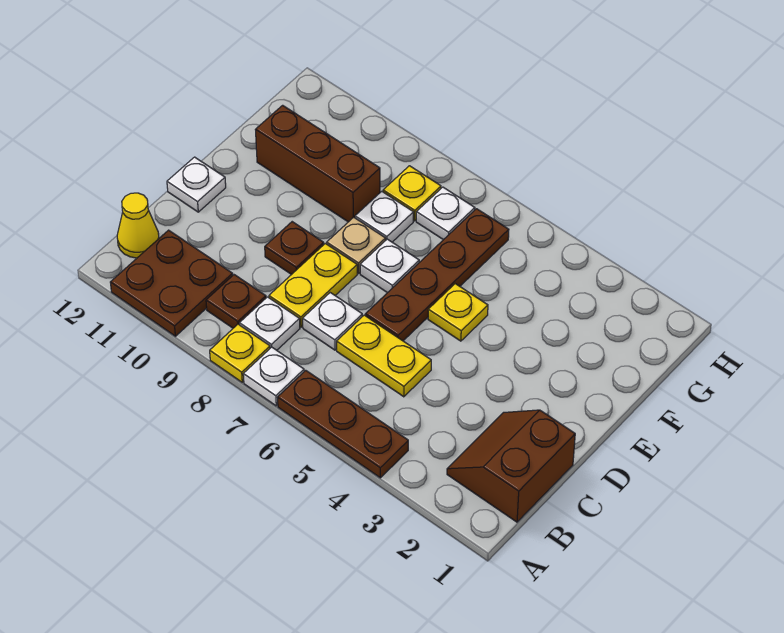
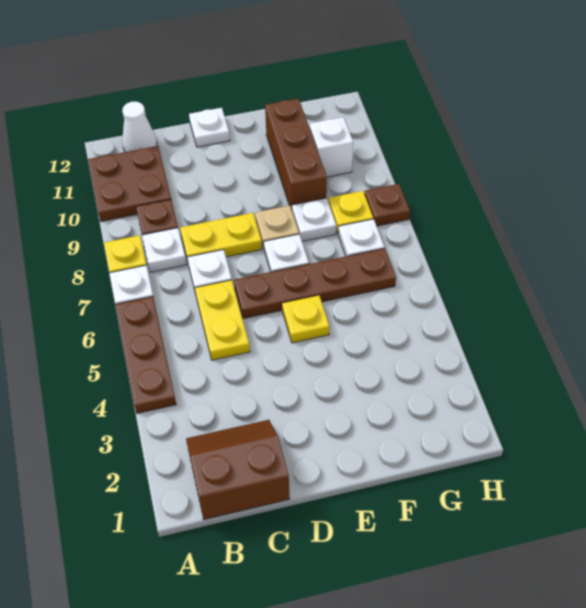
yellow cone B12 level 1 -> white cone B12 level 1
brown plate D9 level 1 -> brown plate H8 level 1
none -> white brick G10 level 1

